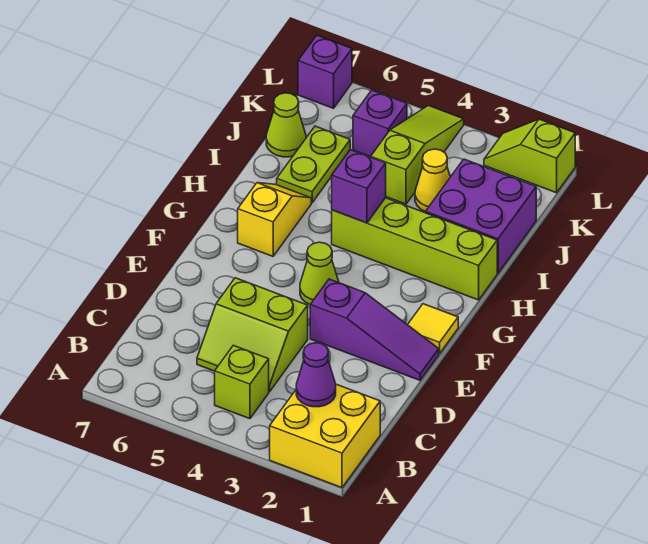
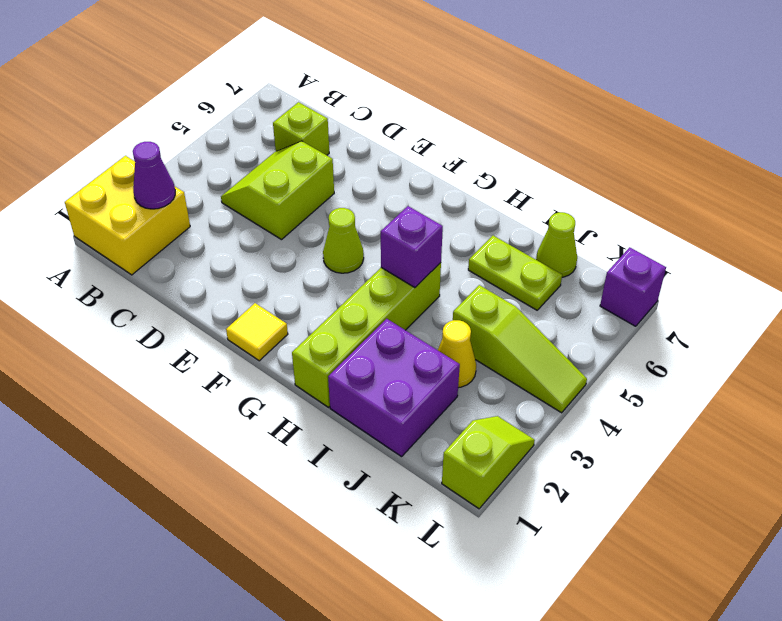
lime brick B4 level 1 -> lime brick C6 level 1
purple slope E1:E3 level 1 top 3 -> none
yellow slope G6:H6 level 1 top G -> none
purple brick K5 level 1 -> none

